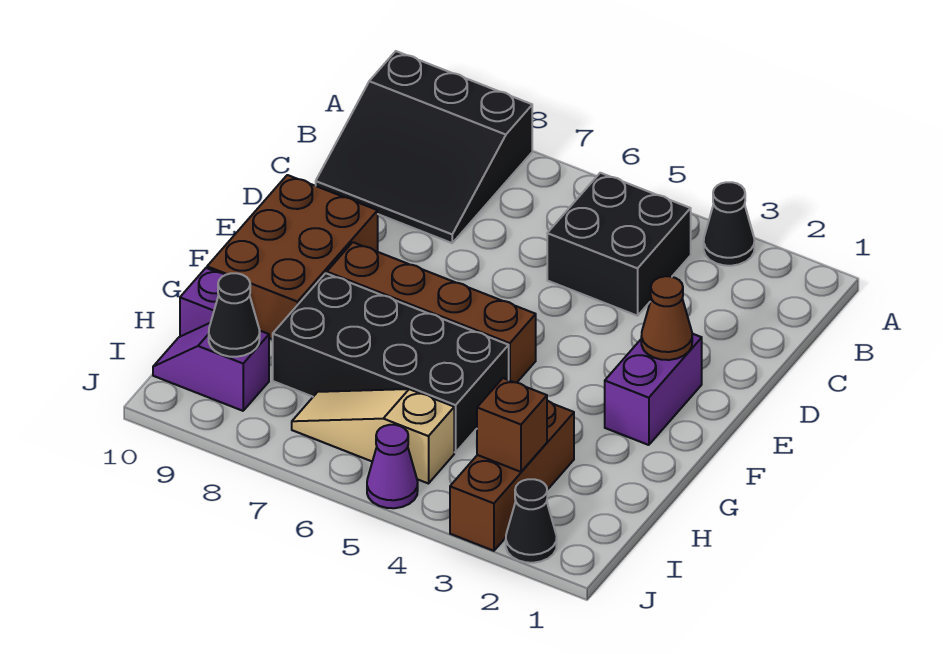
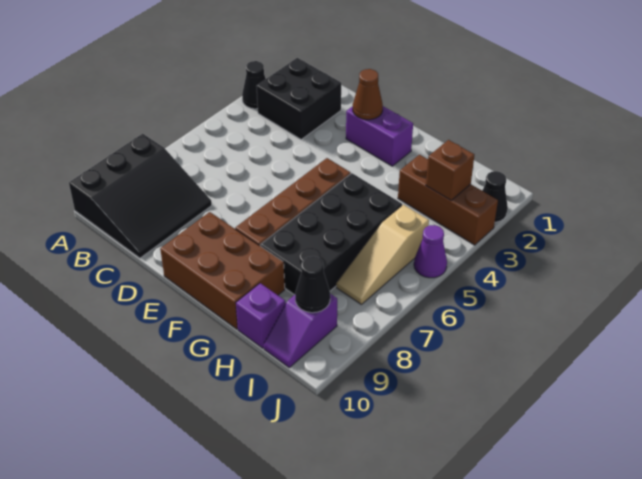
black brick B4:C5 level 1 -> black brick B2:C3 level 1

